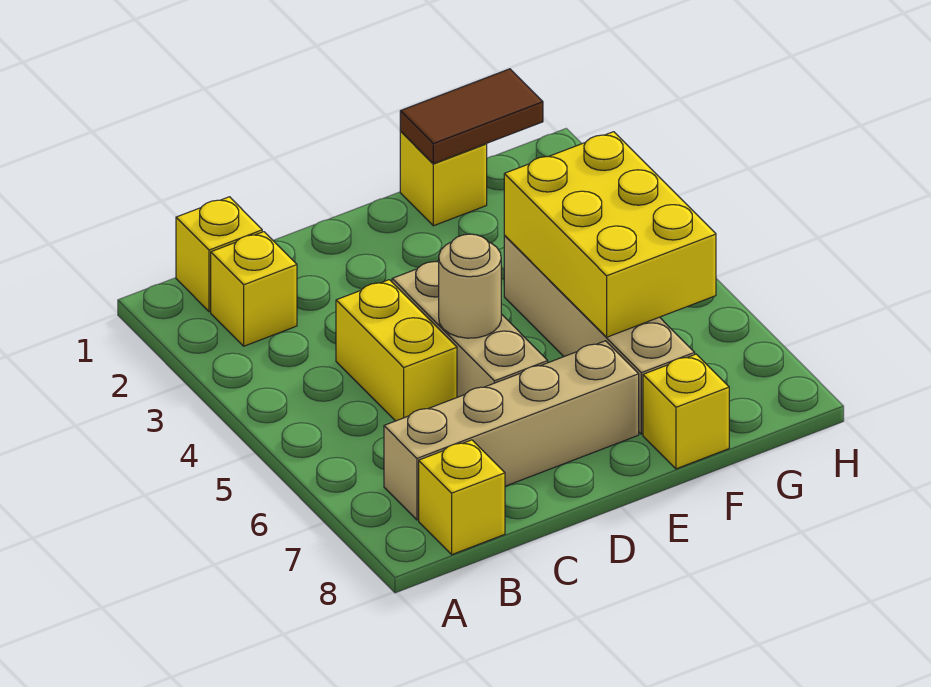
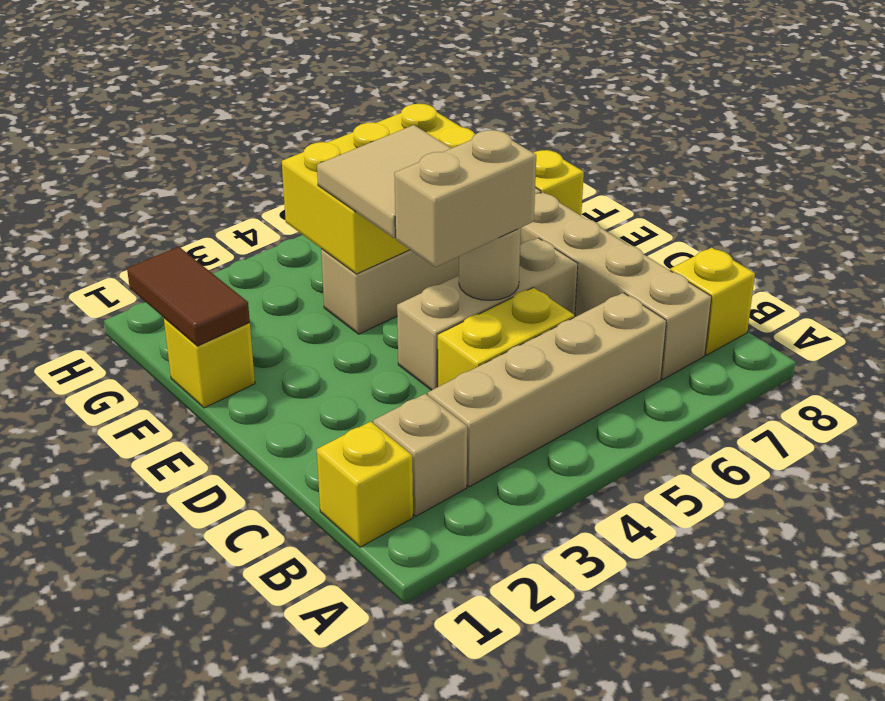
yellow brick B2 level 1 -> tan brick B2 level 1
none -> tan brick B3:B6 level 1
none -> tan brick D4:D5 level 3
none -> tan tile E4:F5 level 3

